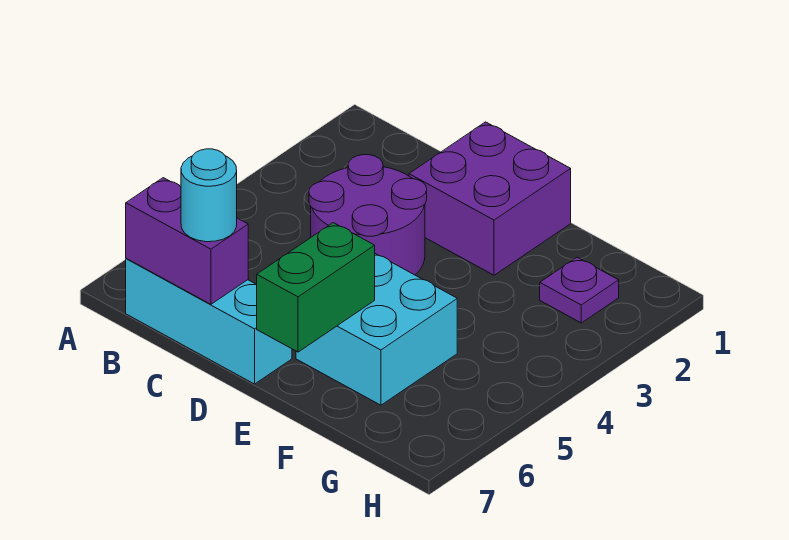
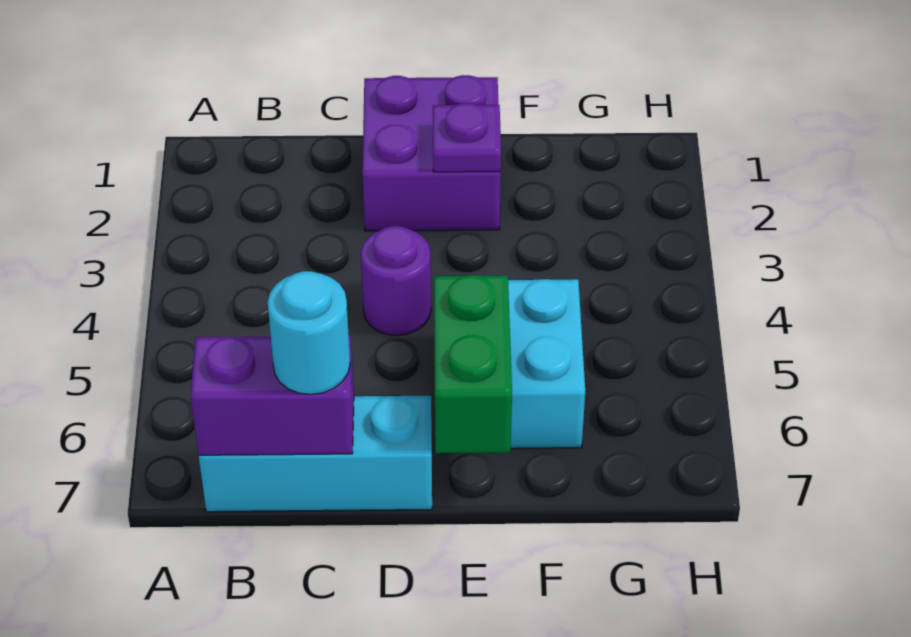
purple round brick C3:D4 level 1 -> purple round brick D4 level 1
purple plate G2 level 1 -> purple plate E2 level 2

